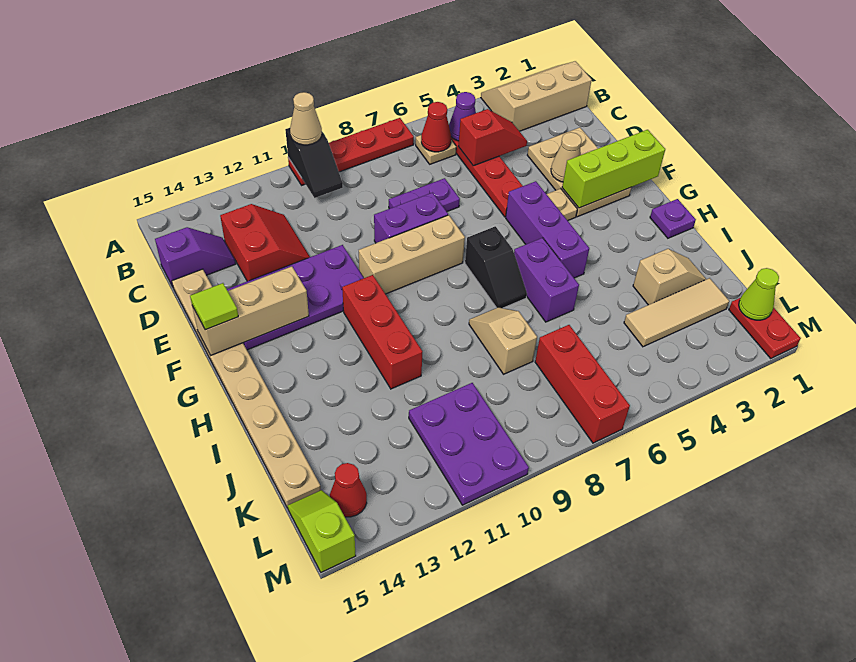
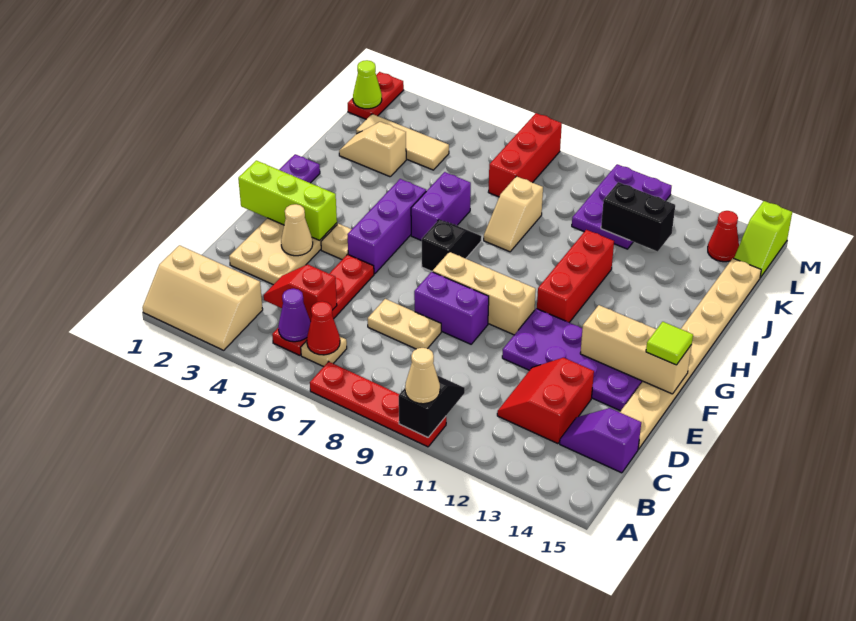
purple plate D7:D8 level 1 -> tan plate D7:D8 level 1
none -> black brick K11:K12 level 2

